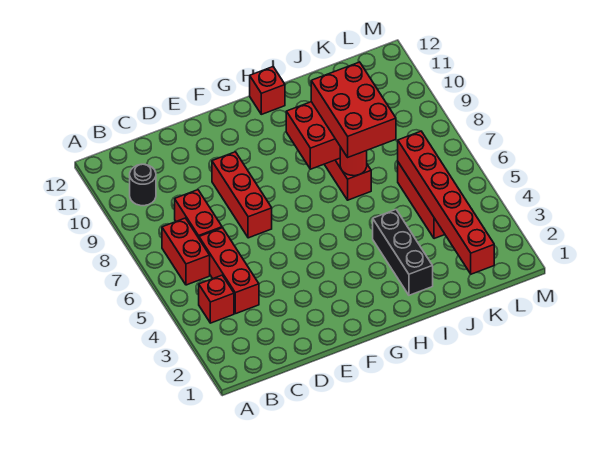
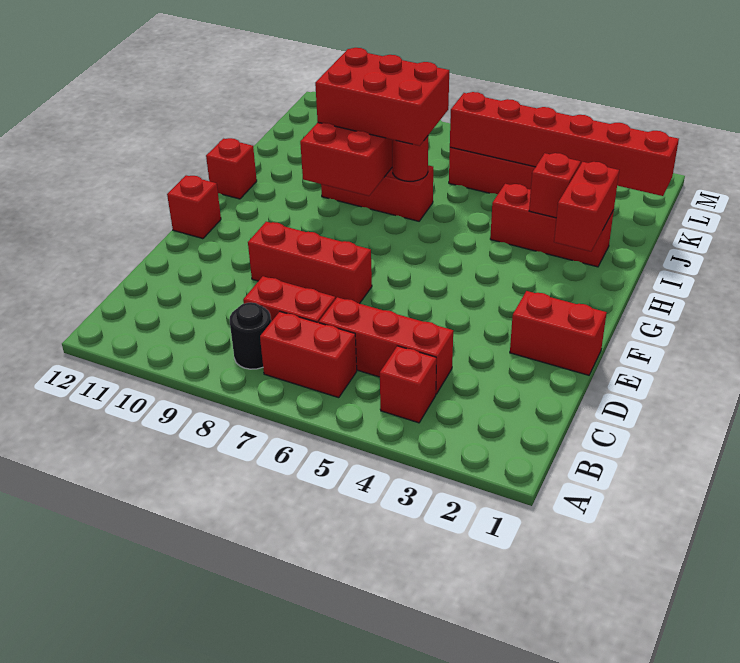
black round brick B10 level 1 -> black round brick B8 level 1
none -> red brick E1:E2 level 1
none -> red brick F12 level 1
none -> red brick H2:I2 level 2
black brick I2:I4 level 1 -> red brick I2:I4 level 1
none -> red brick I3 level 2

